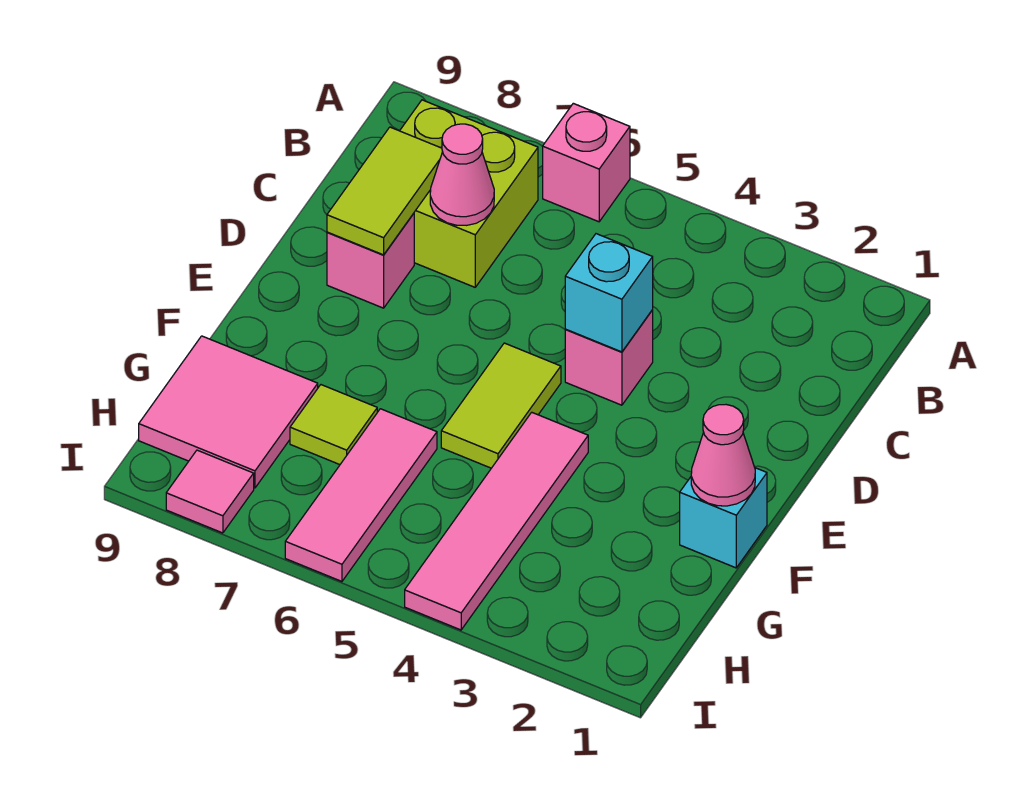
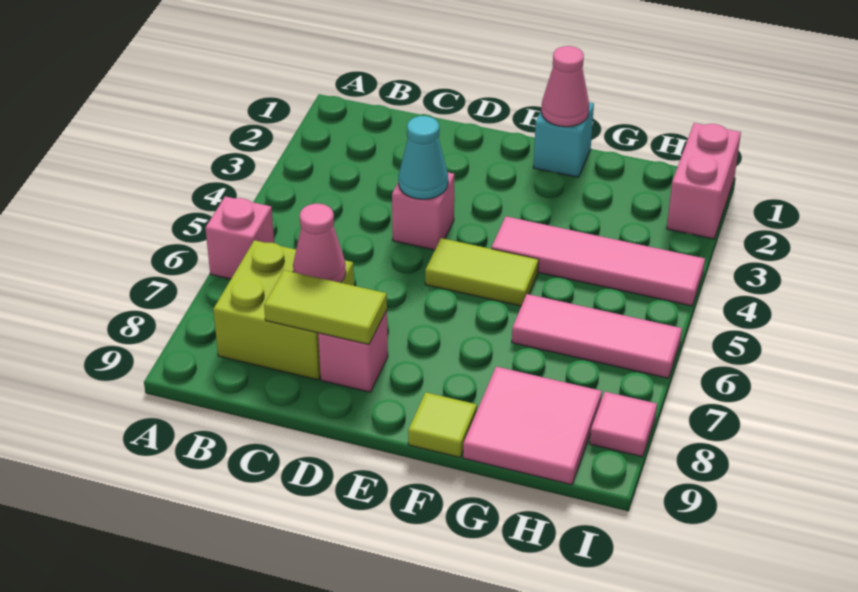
cyan brick D4 level 2 -> cyan cone D4 level 2
lime tile G7 level 1 -> lime tile F9 level 1
none -> pink brick I1:I2 level 1

